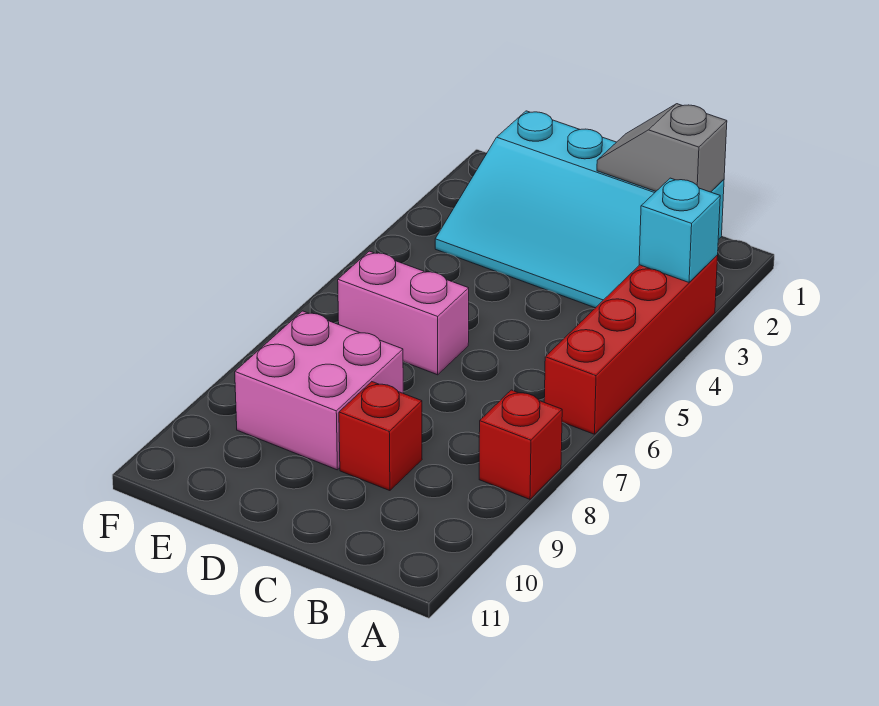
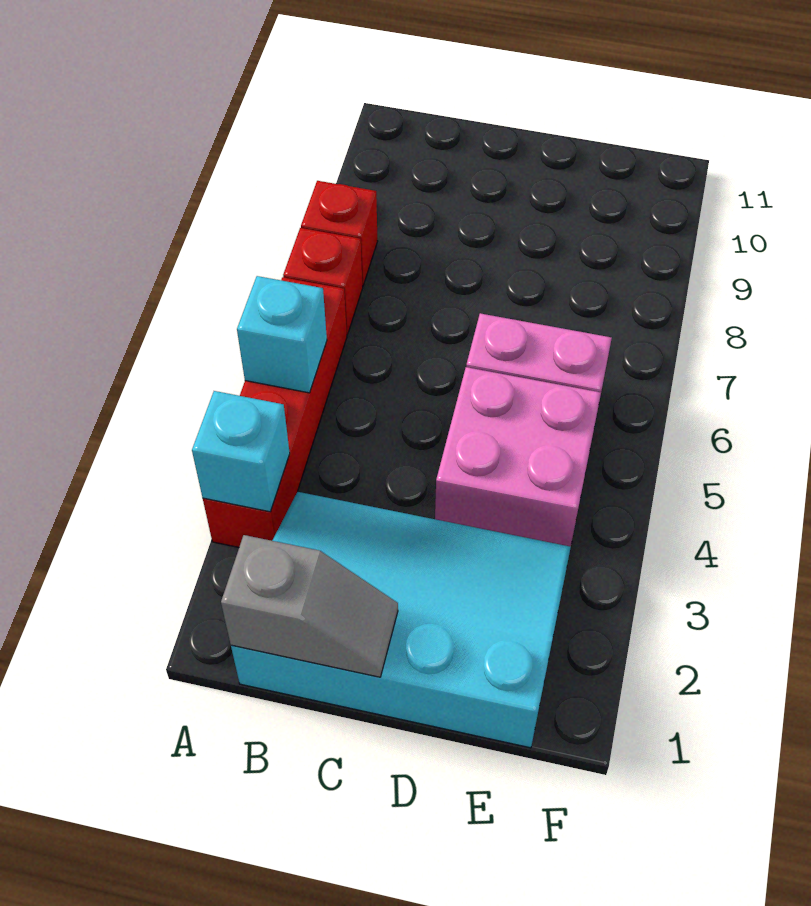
none -> cyan brick A5 level 2
red brick C9 level 1 -> red brick A7 level 1
pink brick D8:E9 level 1 -> pink brick D4:E5 level 1

